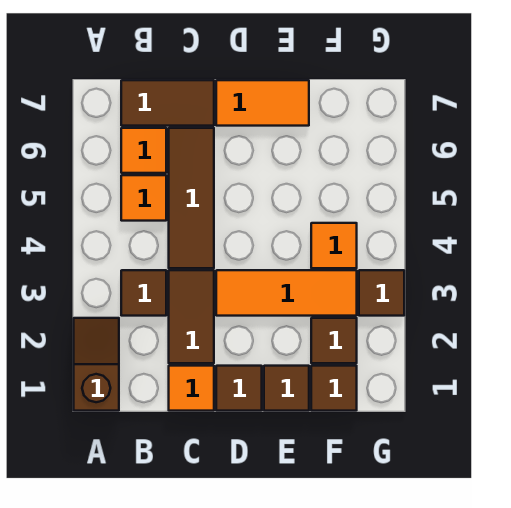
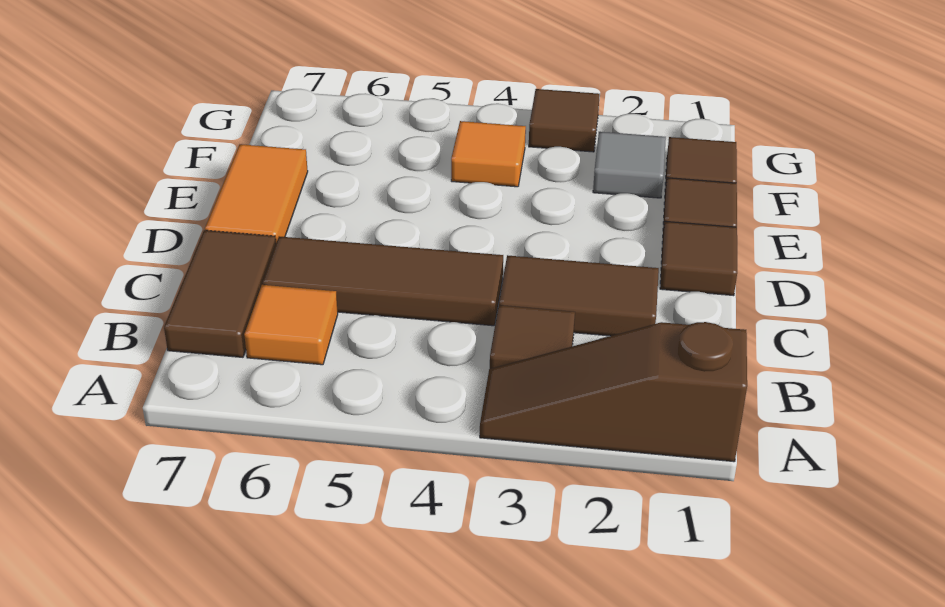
brown slope A1:A2 level 1 top 1 -> brown slope A1:A3 level 1 top 1
orange tile B5 level 1 -> none
orange tile C1 level 1 -> none
orange tile D3:F3 level 1 -> none
brown tile F2 level 1 -> grey tile F2 level 1

